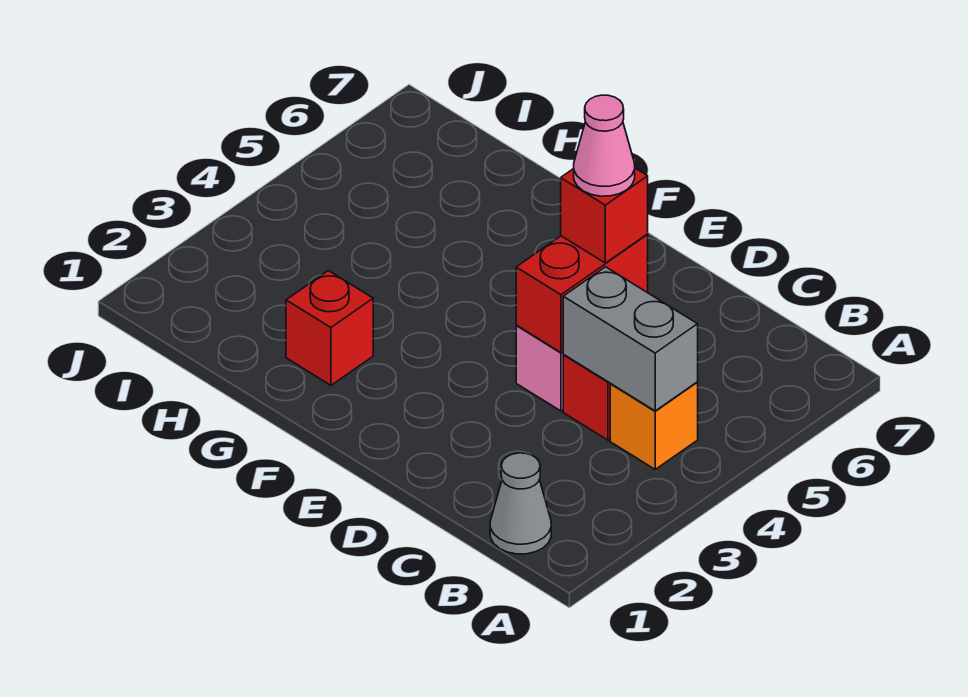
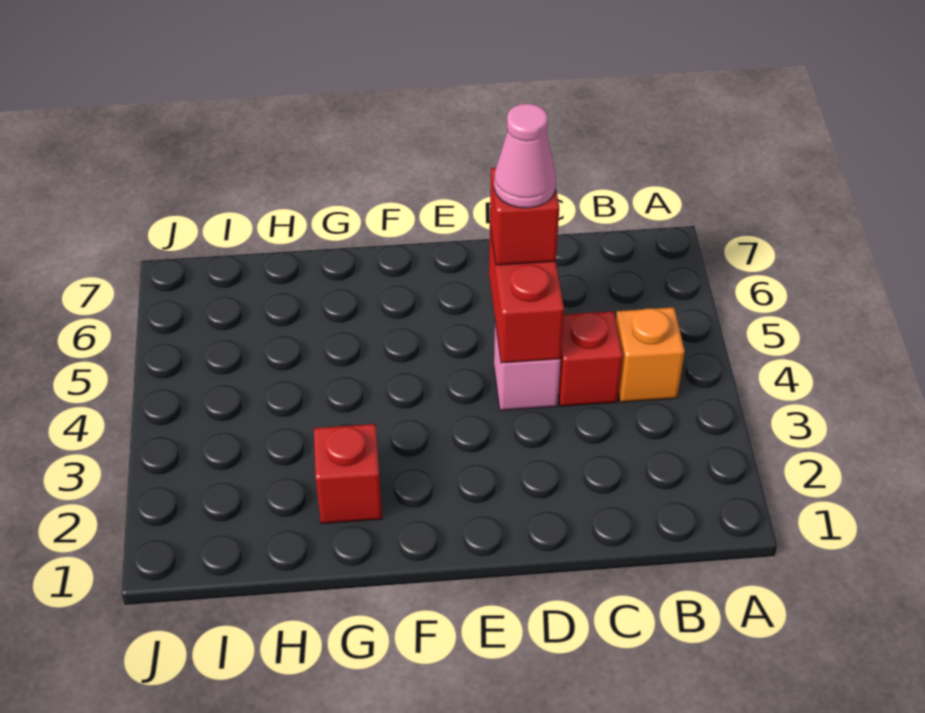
grey cone B1 level 1 -> none
grey brick B4:C4 level 2 -> none

